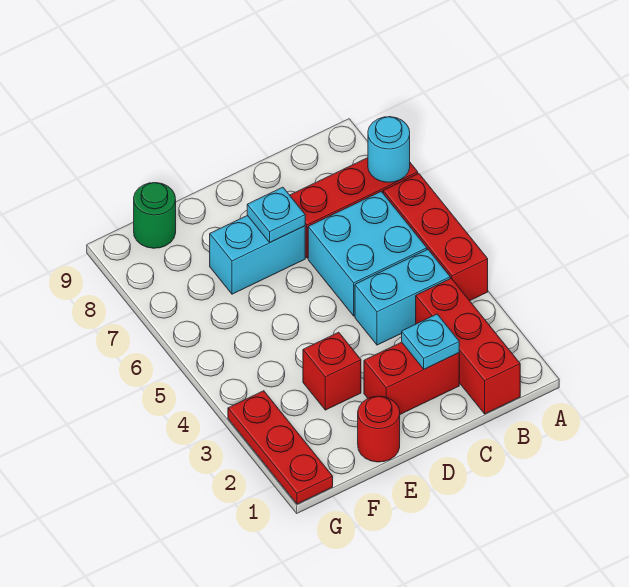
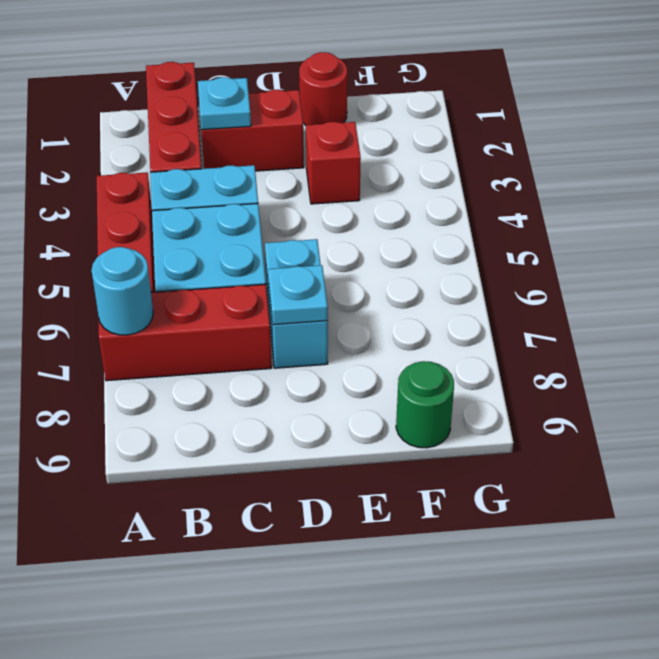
cyan brick D7:E7 level 1 -> cyan brick D6:D7 level 1
red plate G1:G3 level 1 -> none

